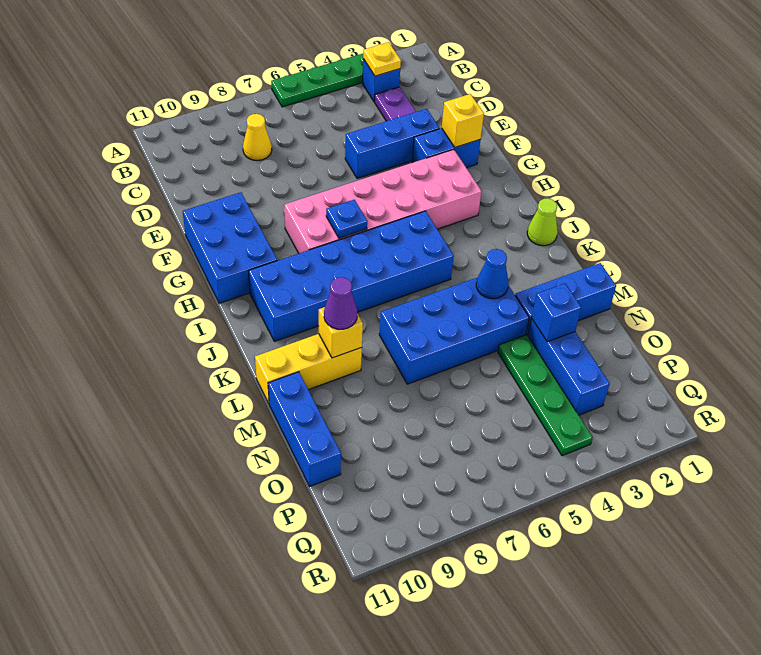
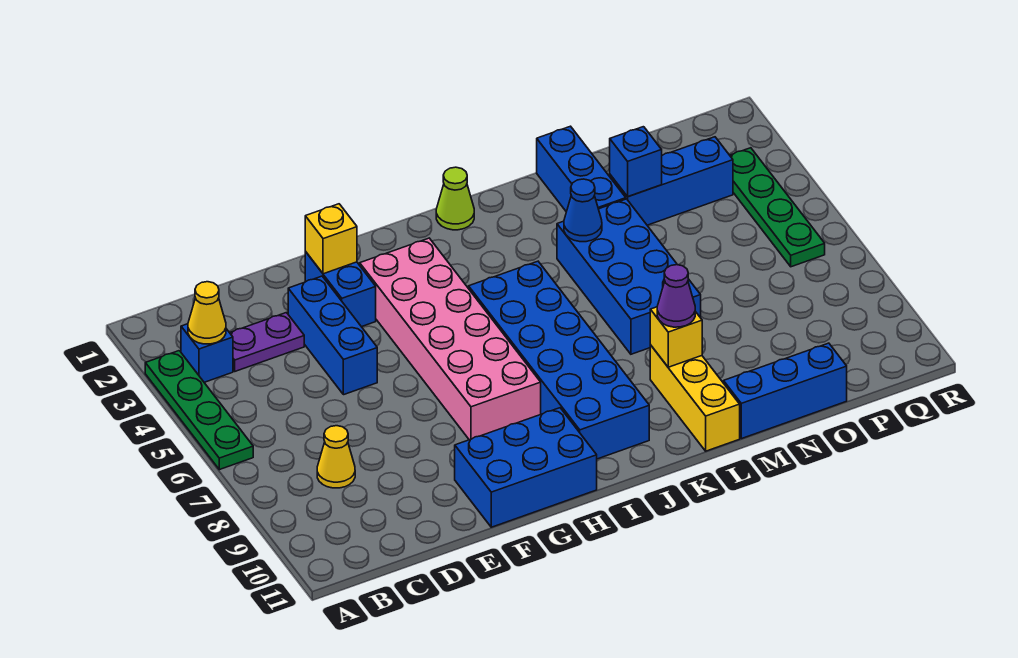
yellow plate B3 level 2 -> yellow cone B3 level 2
blue plate H7 level 2 -> none
green plate N4:Q4 level 1 -> green plate Q3:Q6 level 1

